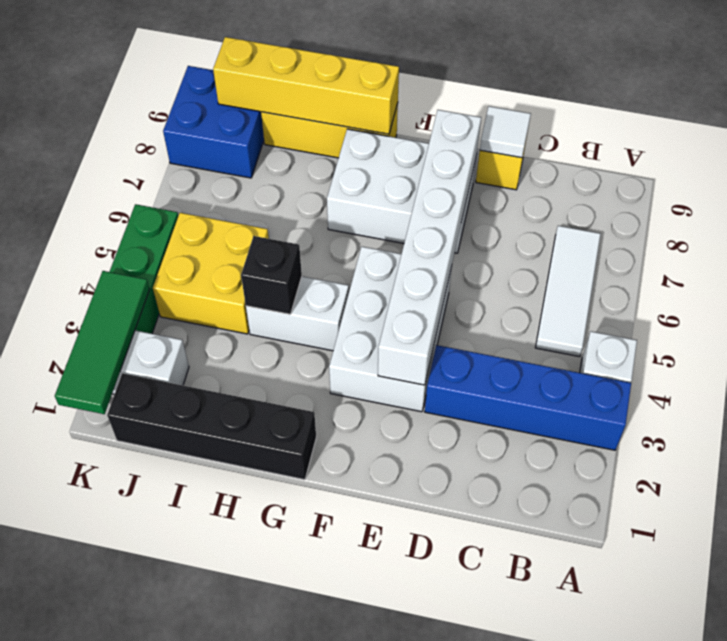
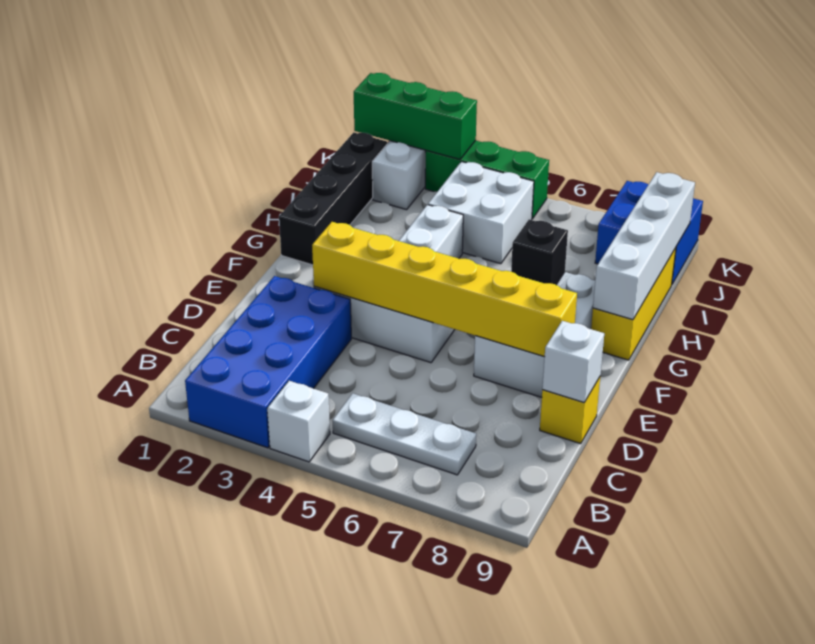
blue brick A3:D3 level 1 -> blue brick A2:D3 level 1
white tile B5:B7 level 1 -> white plate B5:B7 level 1
white tile D9 level 2 -> white brick D9 level 2
white brick E3:E8 level 2 -> yellow brick E3:E8 level 2
yellow brick G9:J9 level 2 -> white brick G9:J9 level 2
black brick H4 level 2 -> black brick G7 level 2
yellow brick I4:J5 level 1 -> white brick I4:J5 level 1
green tile K1:K3 level 2 -> green brick K1:K3 level 2

